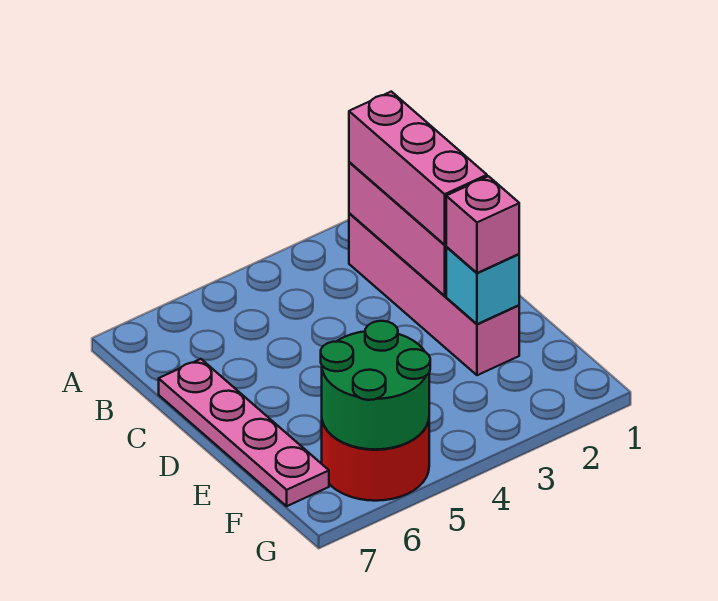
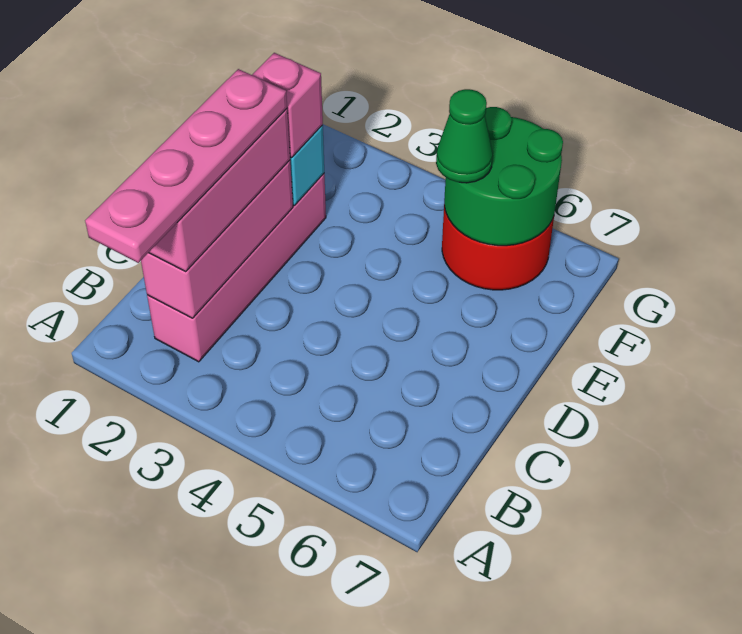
pink plate C7:F7 level 1 -> pink plate A2:D2 level 4
none -> green cone F5 level 3

